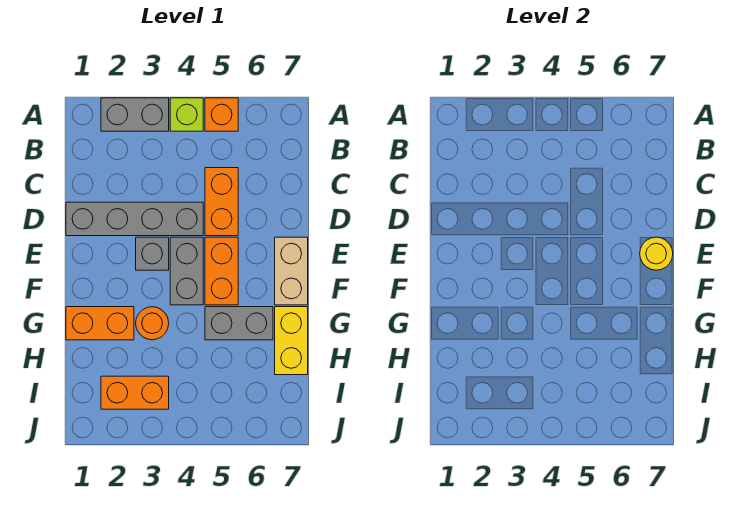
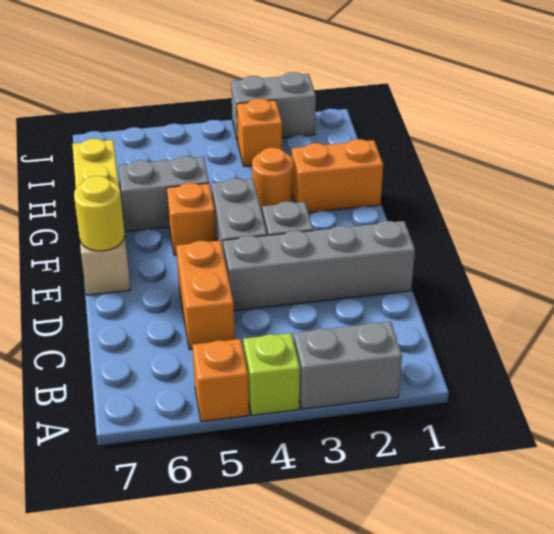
orange brick E5:F5 level 1 -> orange brick F5 level 1
orange brick I2:I3 level 1 -> orange brick I3 level 1
none -> grey brick J2:J3 level 1

